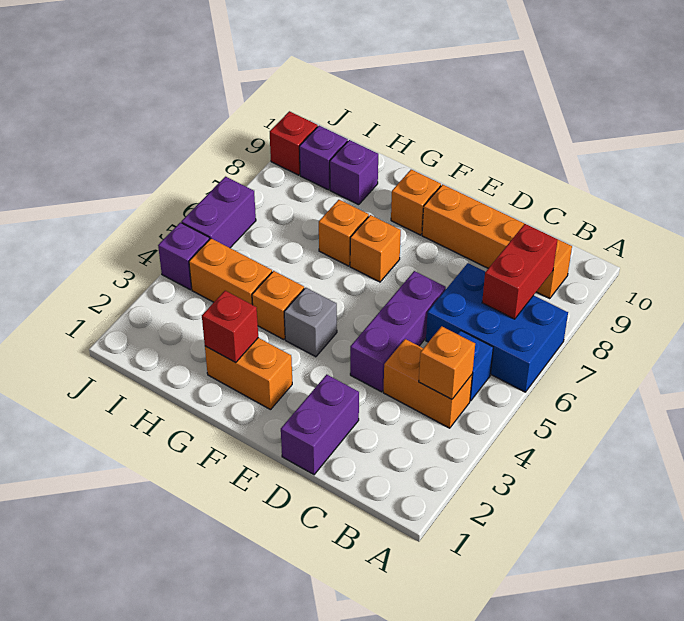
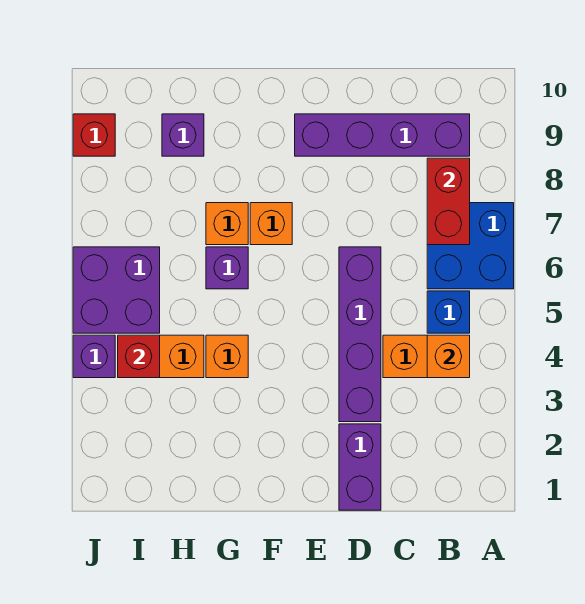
blue brick A6:C7 level 1 -> blue brick A6:B7 level 1
orange brick B9:E9 level 1 -> purple brick B9:E9 level 1
purple brick D4:D6 level 1 -> purple brick D3:D6 level 1
orange brick F2:G2 level 1 -> none
grey brick F4 level 1 -> none
orange brick F9 level 1 -> none
red brick G2 level 2 -> red brick I4 level 2
purple brick I9 level 1 -> purple brick G6 level 1
purple brick J5:J6 level 1 -> purple brick I5:J6 level 1

